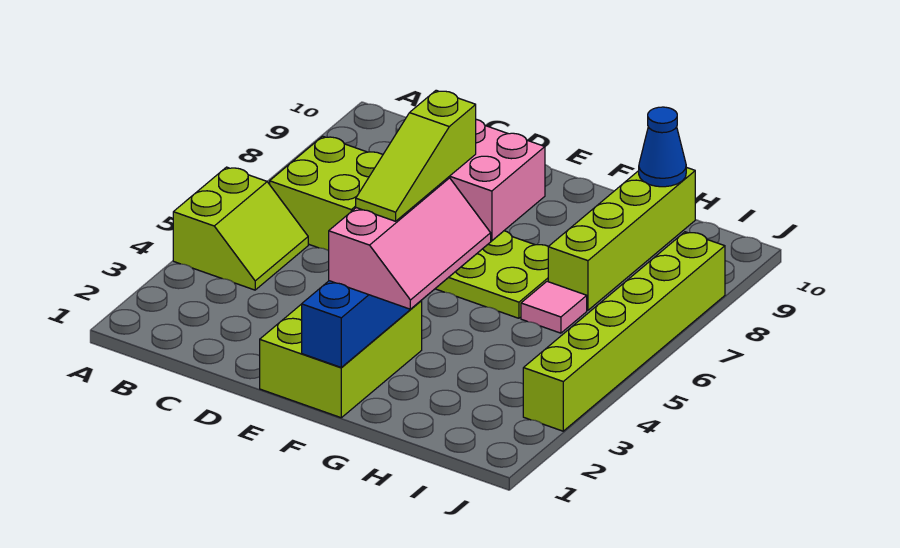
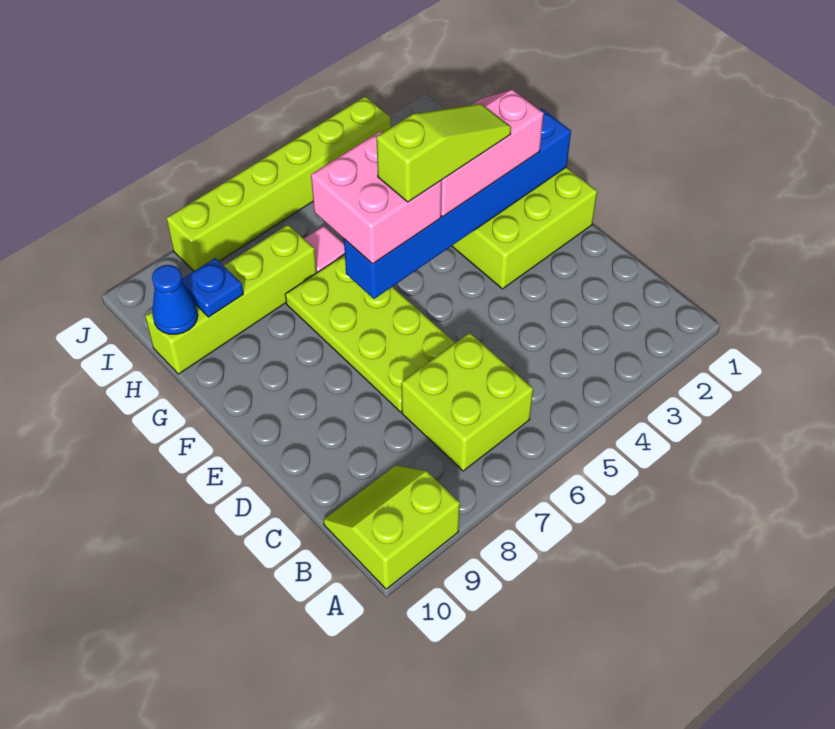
lime slope A4:B5 level 1 top A -> lime slope A9:B10 level 1 top A
none -> blue plate H9 level 2

